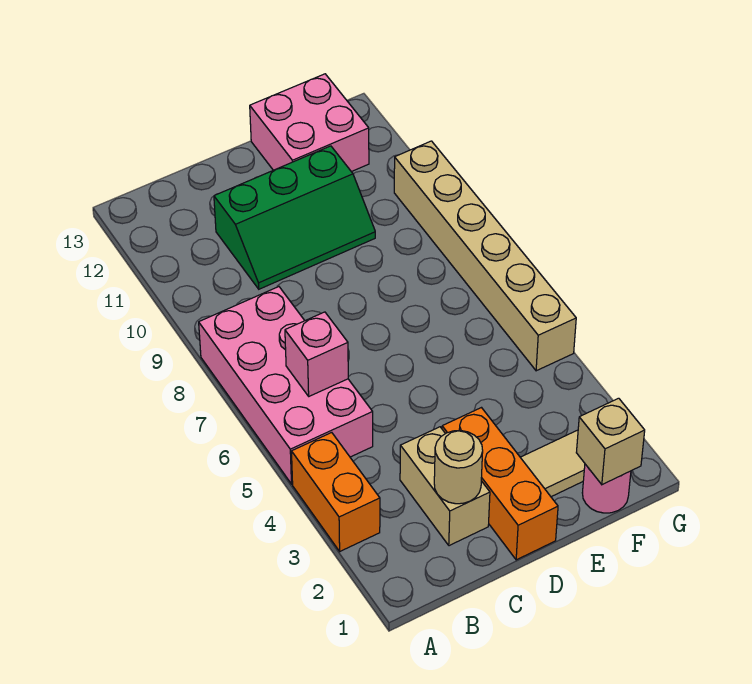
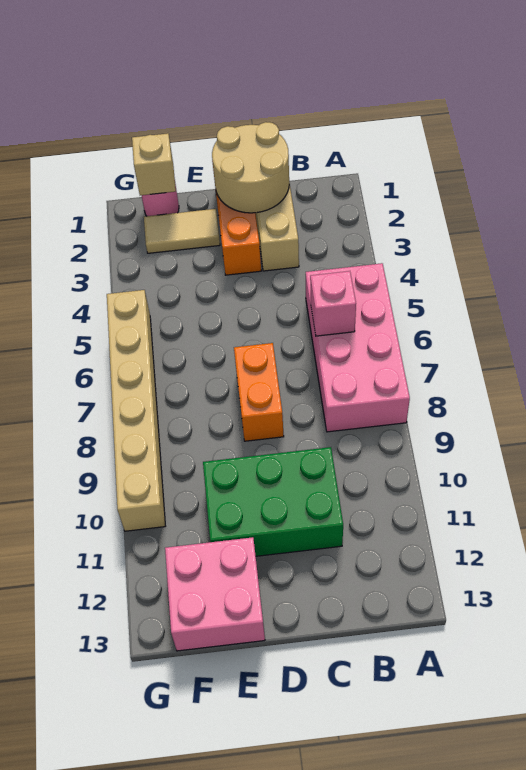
orange brick A3:A4 level 1 -> orange brick D7:D8 level 1
tan round brick C2 level 2 -> tan round brick C1:D2 level 2
green slope C10:E11 level 1 top 11 -> green brick C10:E11 level 1

